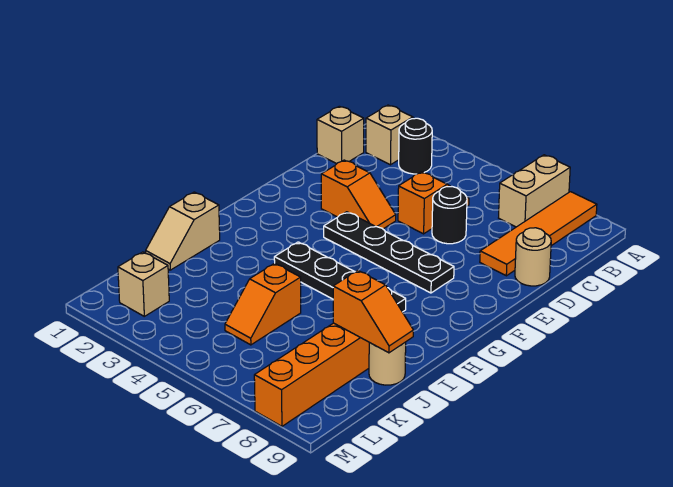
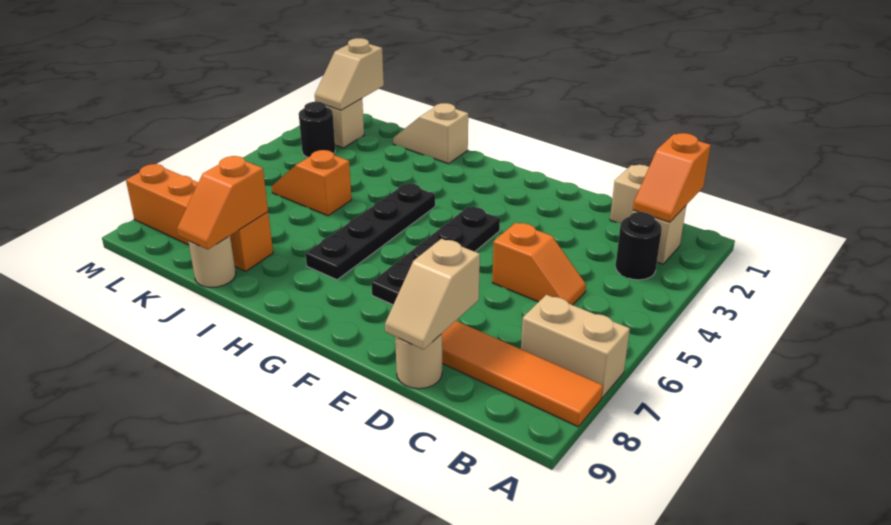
black round brick D6 level 1 -> black round brick L3 level 1
none -> tan slope D8:D9 level 2 top 8
orange slope E3:E4 level 1 top 3 -> orange slope B1:B2 level 2 top 1
none -> tan slope L1:L2 level 2 top 1

